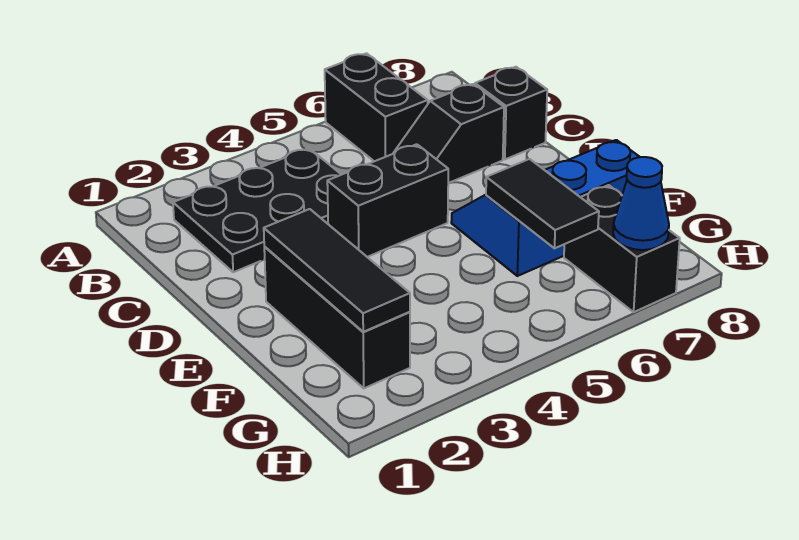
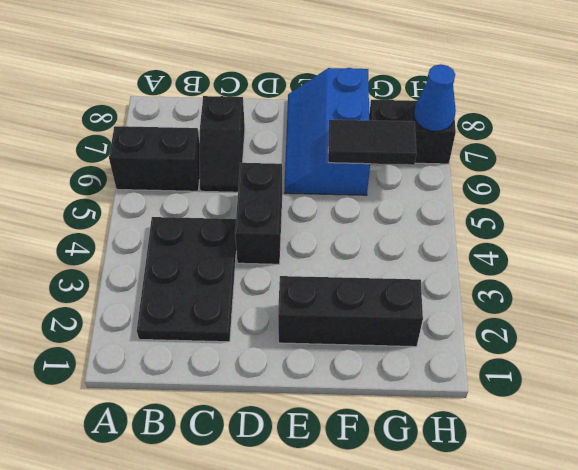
black brick C8 level 1 -> none
black tile E2:G2 level 2 -> none

